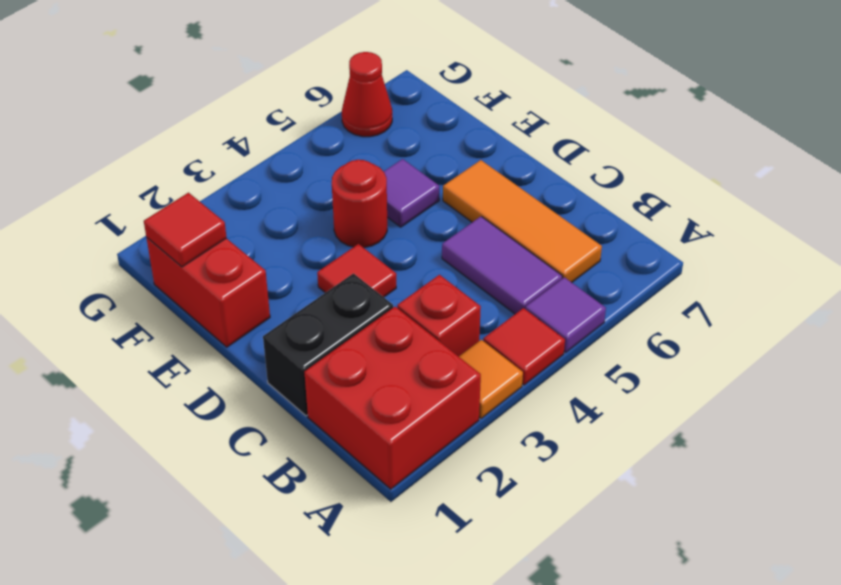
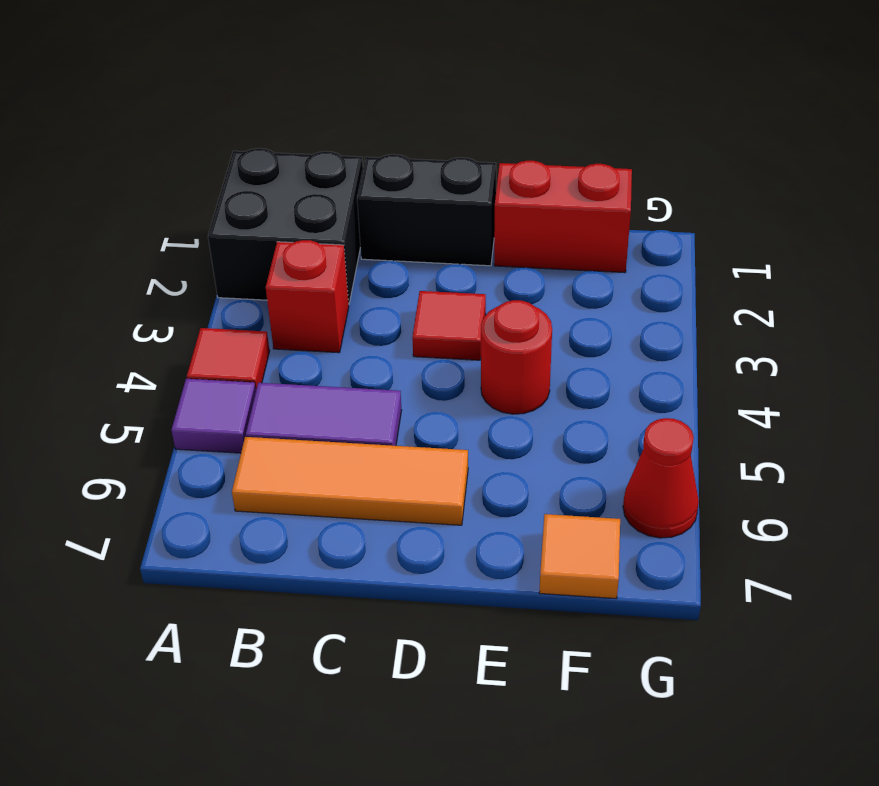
red brick A1:B2 level 1 -> black brick A1:B2 level 1
orange tile A3 level 1 -> orange tile F7 level 1
black brick C1:C2 level 1 -> black brick C1:D1 level 1
purple tile E5 level 1 -> none
red tile F1 level 2 -> none

